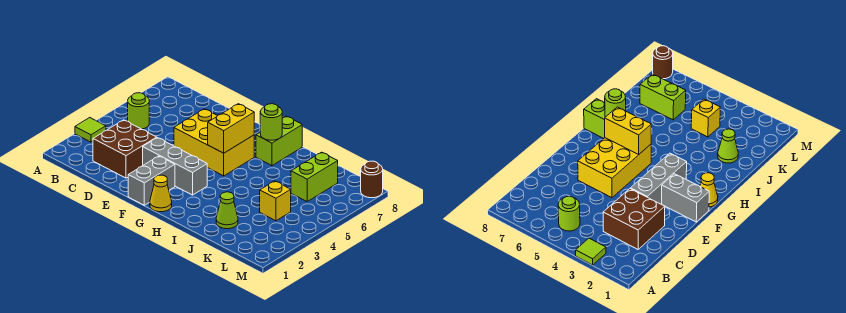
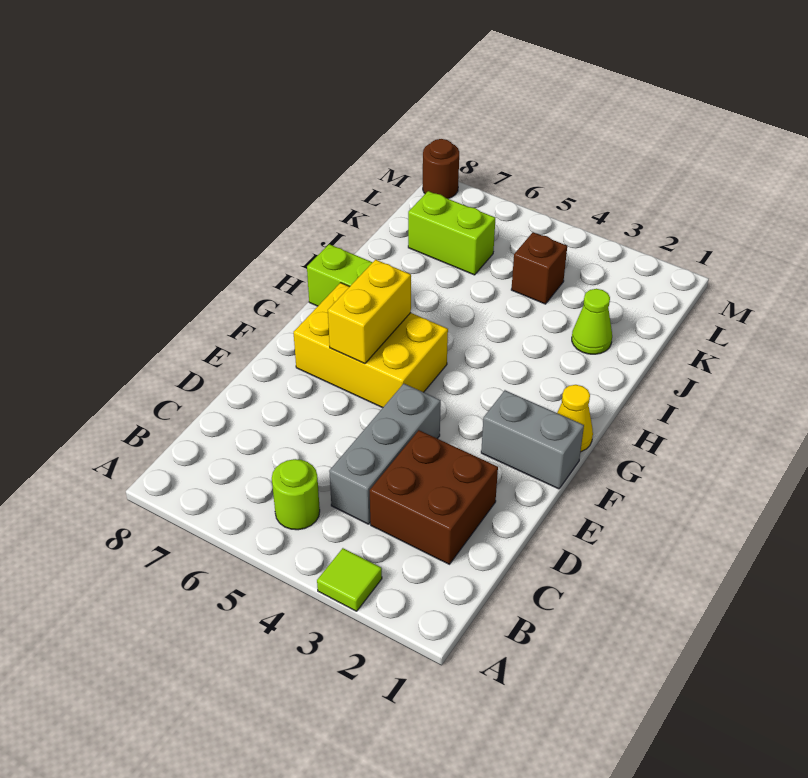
grey brick E3:G3 level 1 -> grey brick C4:E4 level 1
yellow brick E5:G6 level 1 -> yellow brick F5:G7 level 1
yellow brick G5:G6 level 2 -> yellow brick F6:G6 level 2
lime round brick H7 level 2 -> none
yellow brick K4 level 1 -> brown brick K4 level 1

